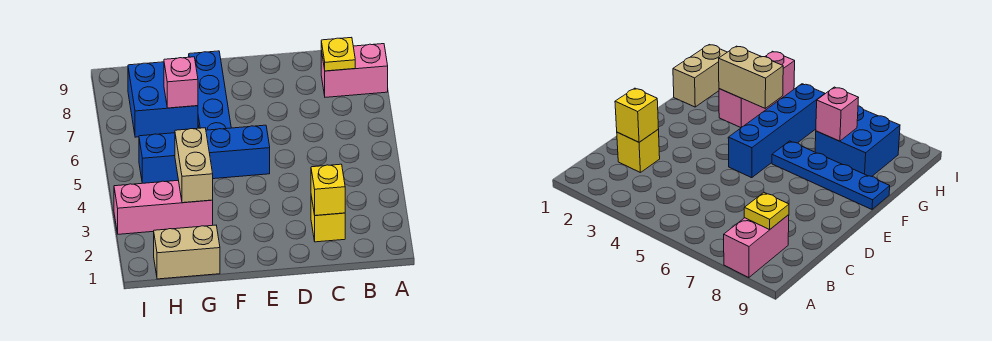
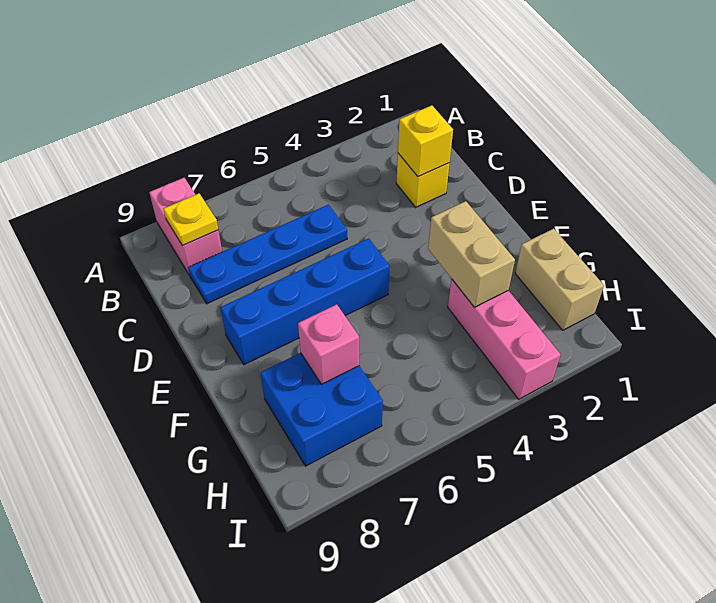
blue brick E5:H5 level 1 -> blue brick E5:E8 level 1
blue plate F6:F9 level 1 -> blue plate C5:C8 level 1
tan brick G3:G4 level 2 -> tan brick F3:G3 level 2

